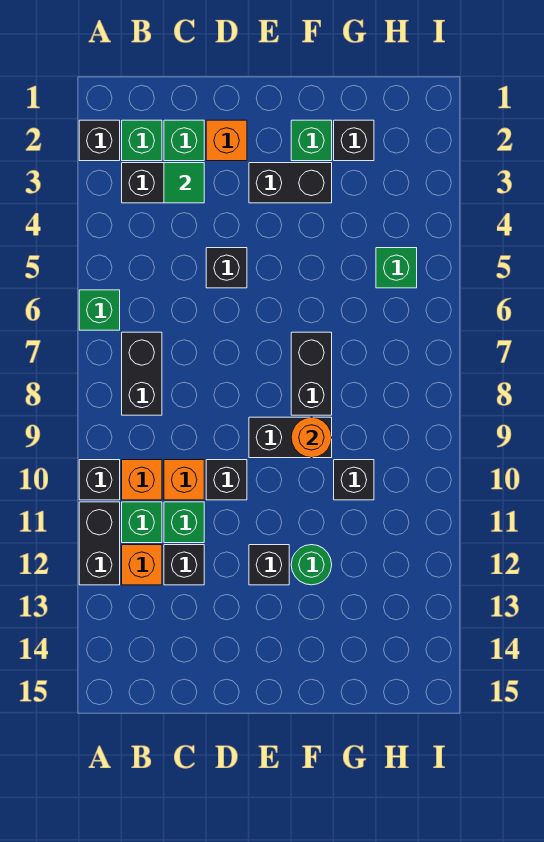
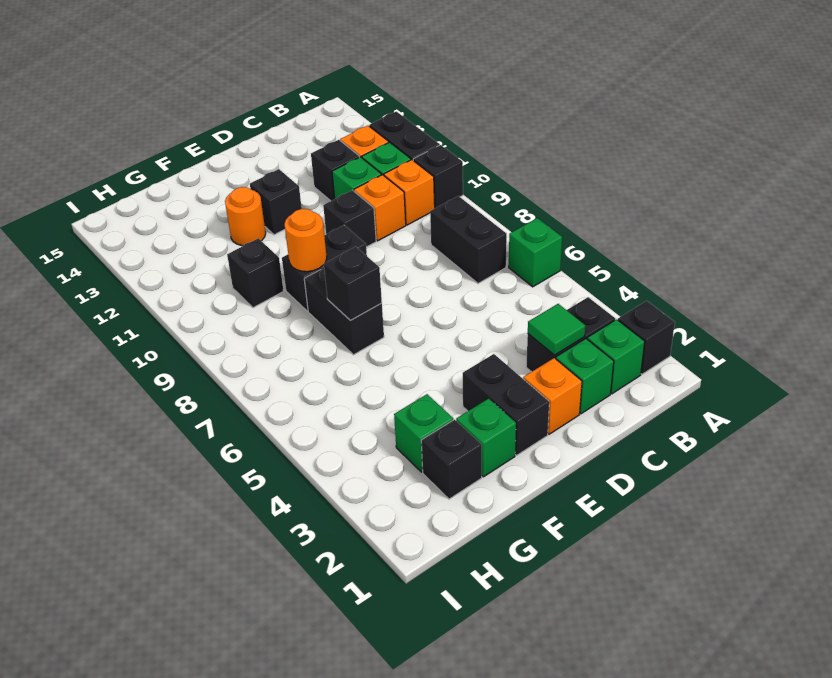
black brick D5 level 1 -> black brick F7 level 2
black brick E3:F3 level 1 -> black brick E2:E3 level 1
green round brick F12 level 1 -> orange round brick F12 level 1
green brick H5 level 1 -> green brick G3 level 1

